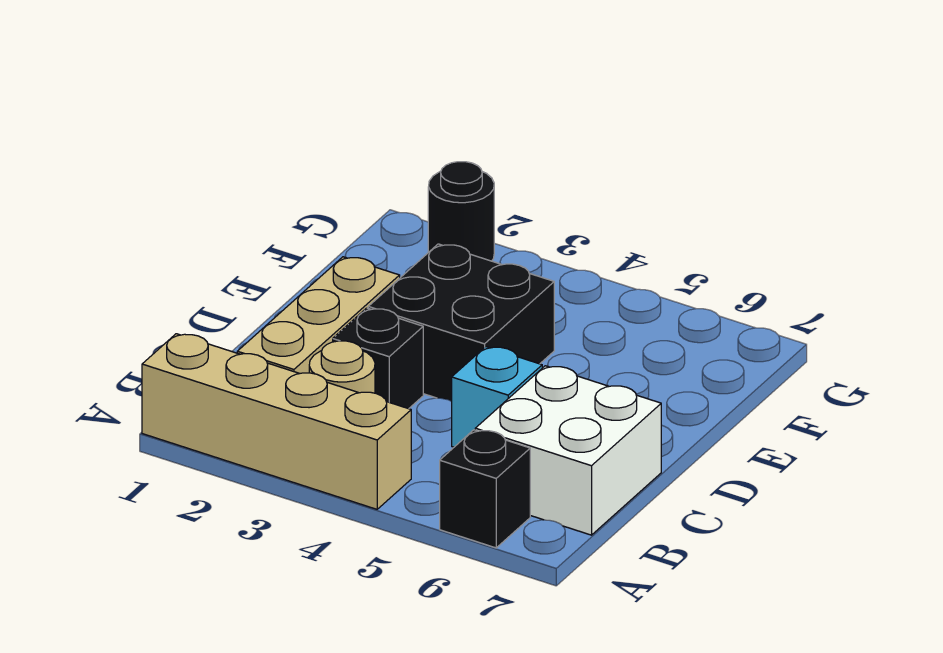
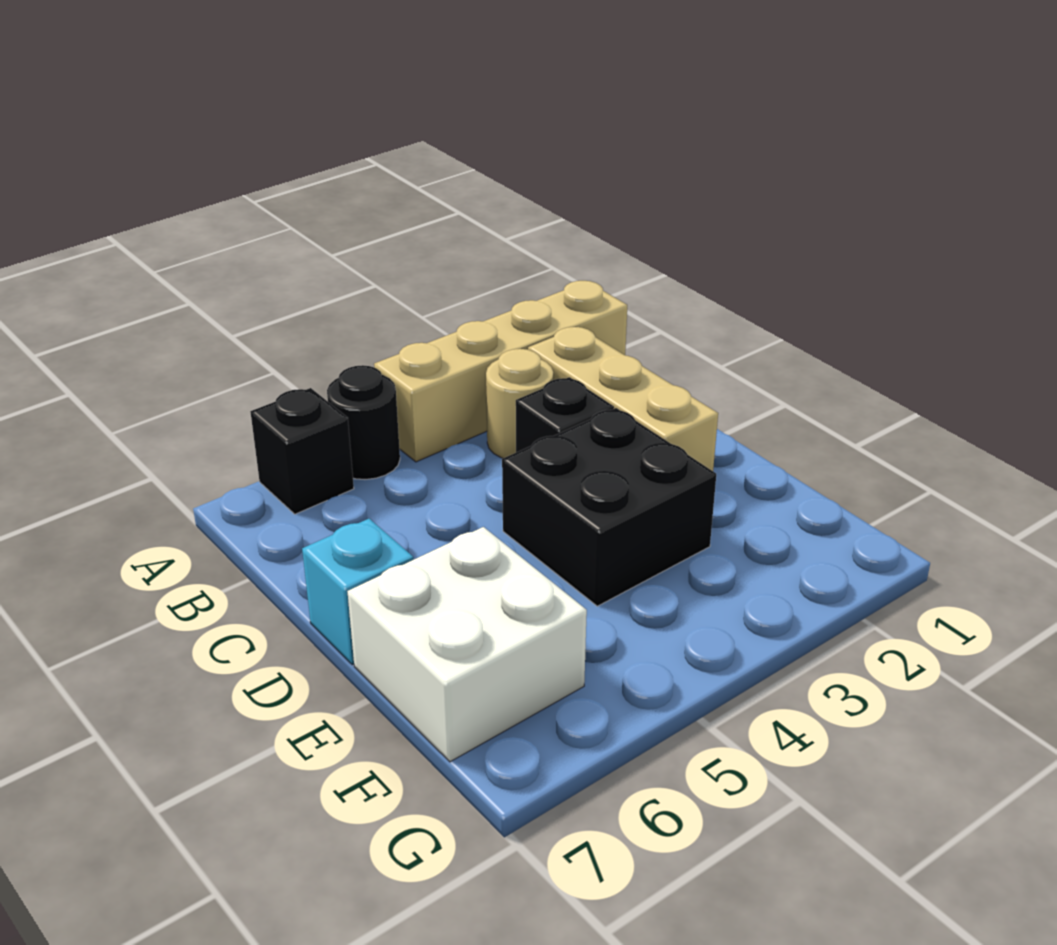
white brick B6:C7 level 1 -> white brick E6:F7 level 1
cyan brick C5 level 1 -> cyan brick D7 level 1
black round brick G2 level 1 -> black round brick A5 level 1

